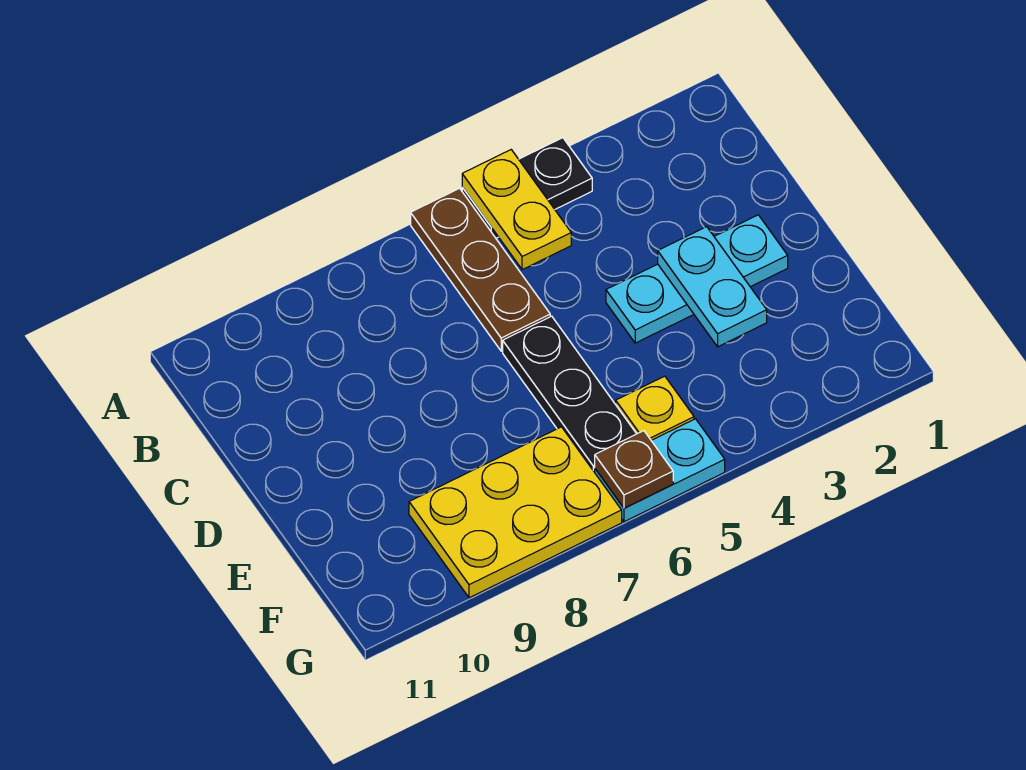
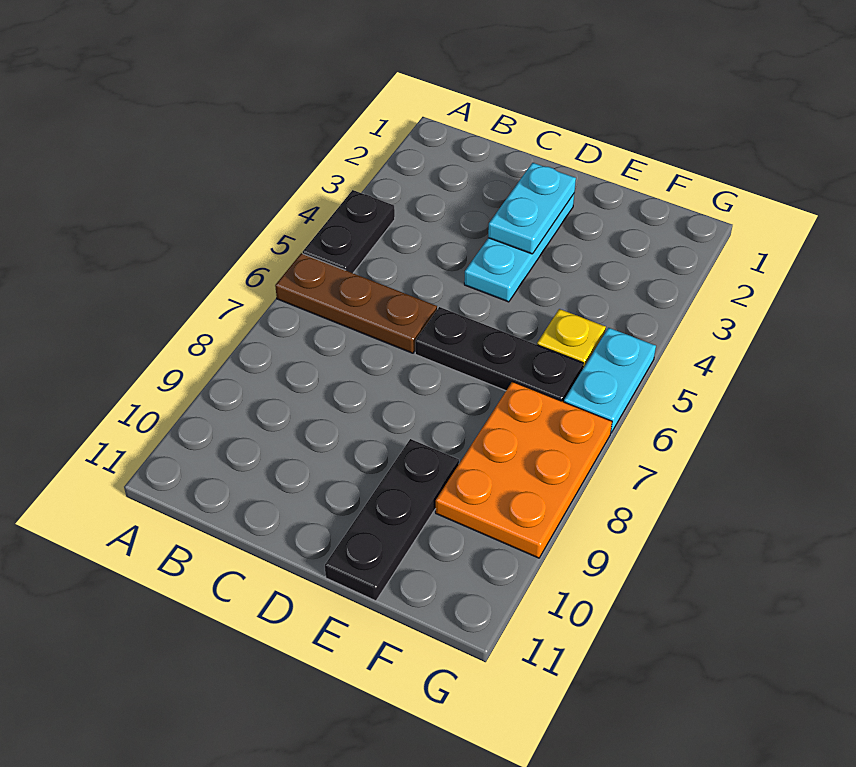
yellow plate A5:B5 level 2 -> none
cyan plate D3:E3 level 2 -> cyan plate D2:D3 level 2
none -> black plate E9:E11 level 1
yellow plate F7:G9 level 1 -> orange plate F7:G9 level 1
brown plate G6 level 2 -> none

